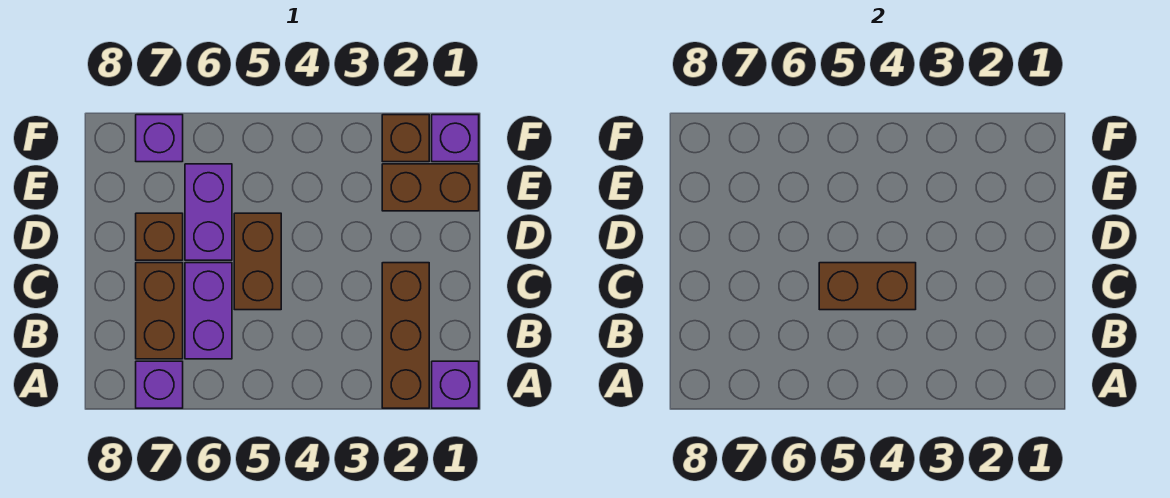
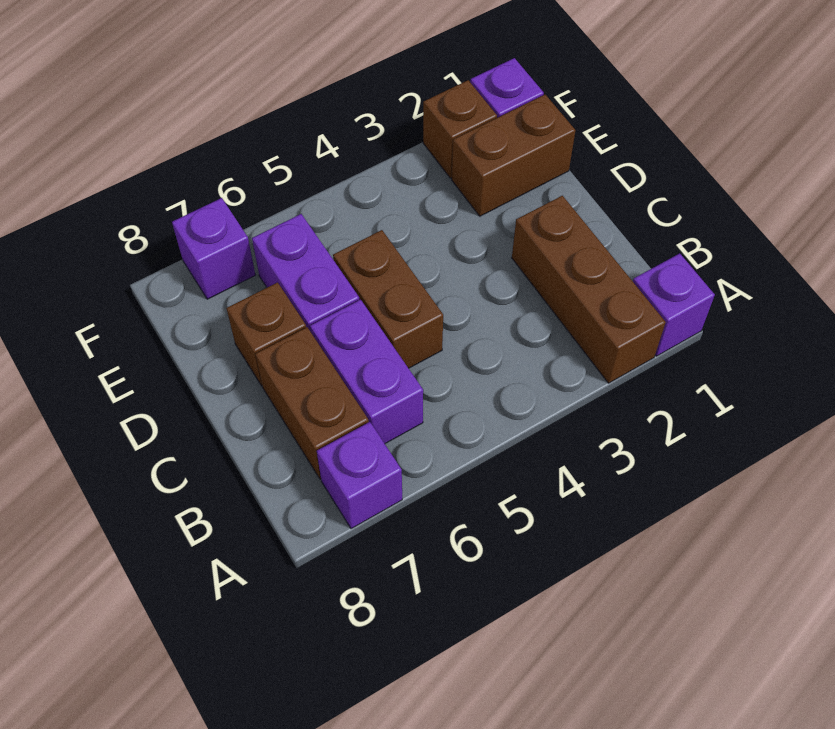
brown brick C4:C5 level 2 -> none

